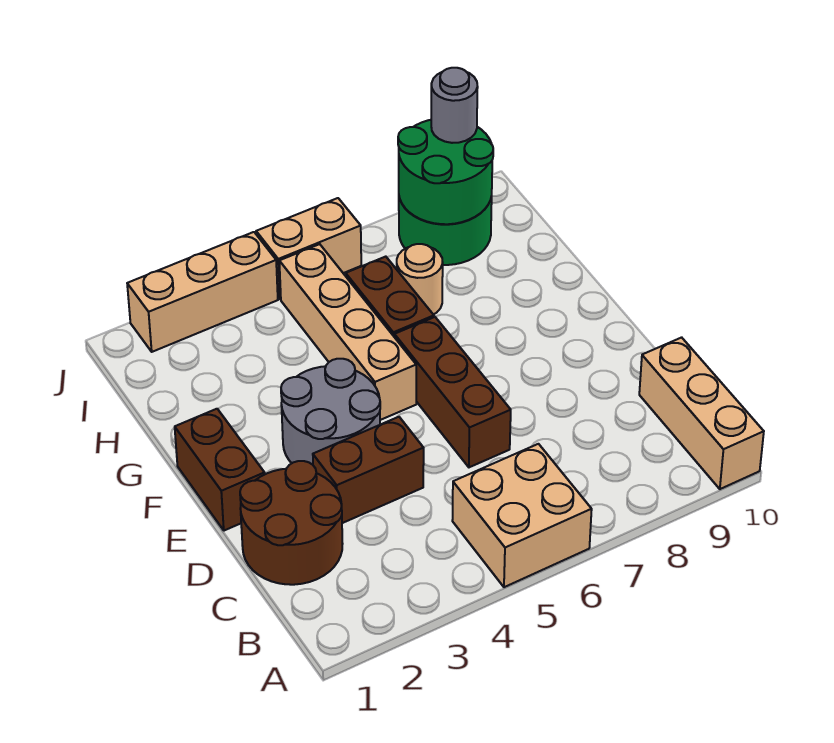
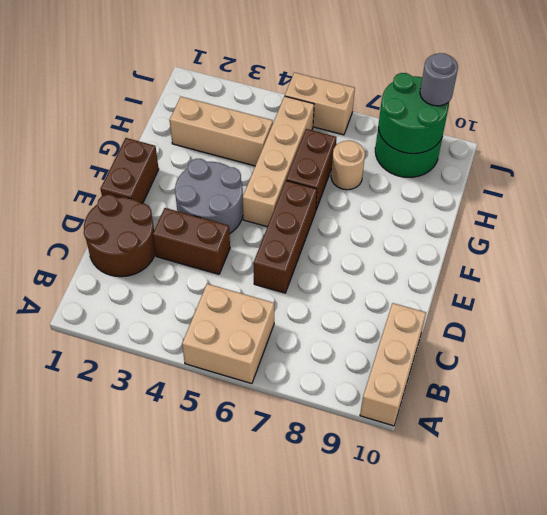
tan brick J2:J4 level 1 -> tan brick H2:H4 level 1

